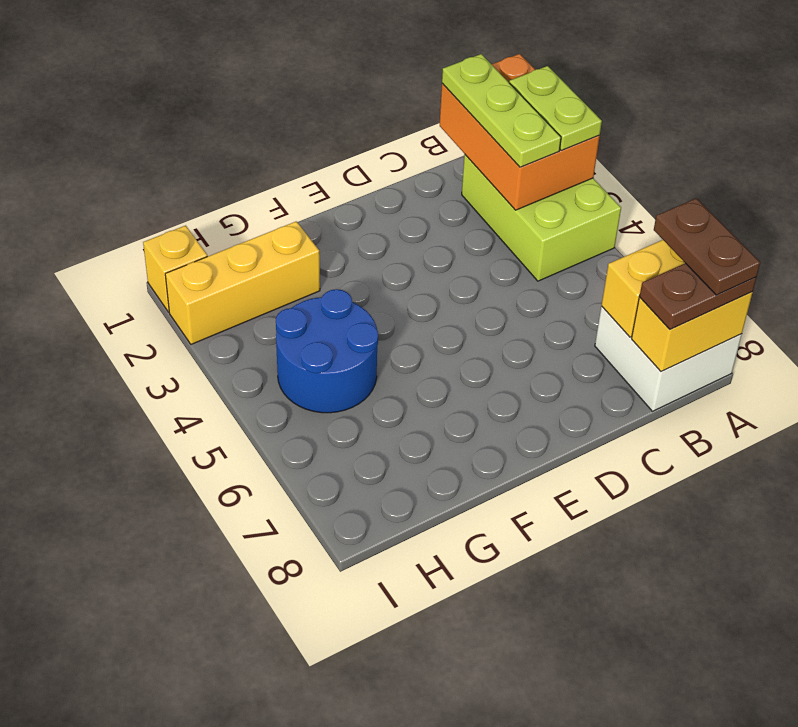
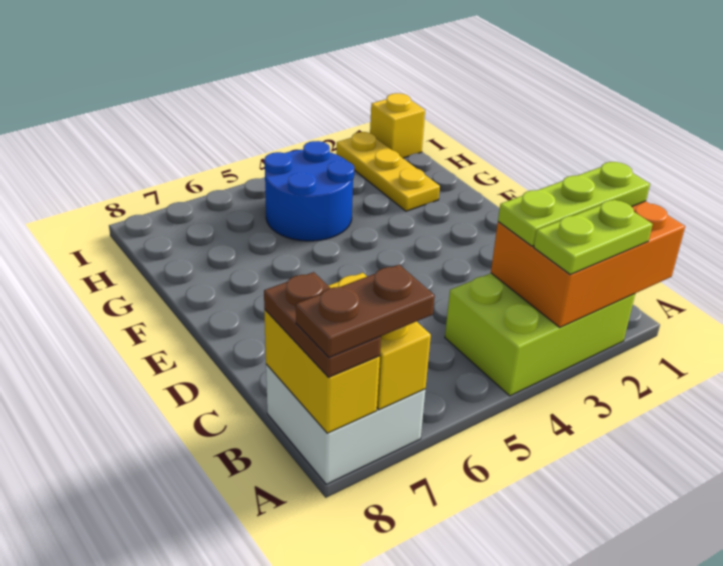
yellow brick G2:I2 level 1 -> yellow plate G2:I2 level 1

